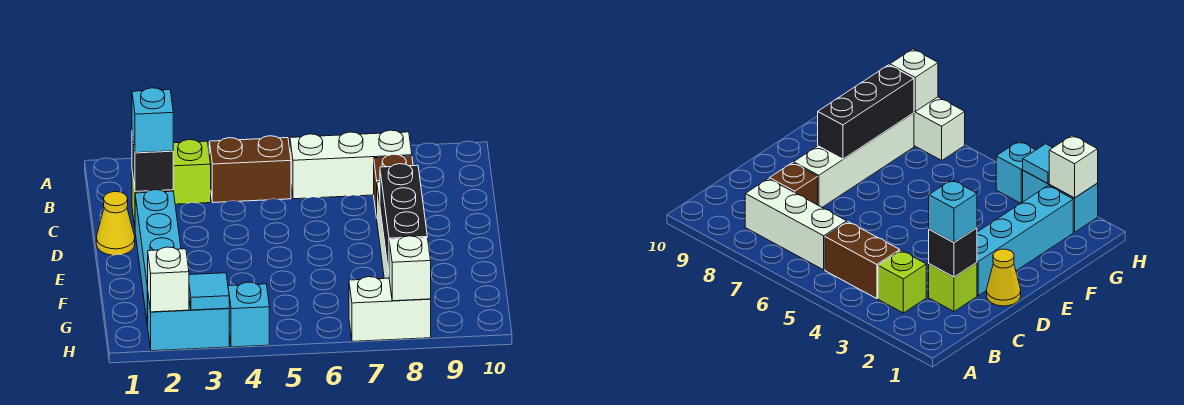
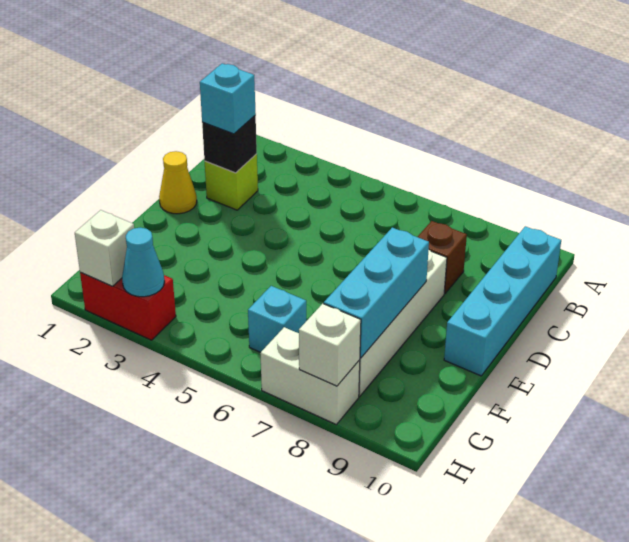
lime brick B3 level 1 -> none
brown brick B4:B5 level 1 -> none
white brick B6:B8 level 1 -> none
cyan brick D2:G2 level 1 -> cyan brick B10:E10 level 1
black brick E8:G8 level 2 -> cyan brick E8:G8 level 2
cyan brick H2:H3 level 1 -> red brick H2:H3 level 1
cyan tile H3 level 2 -> cyan cone H3 level 2
cyan brick H4 level 1 -> cyan brick G6 level 1

